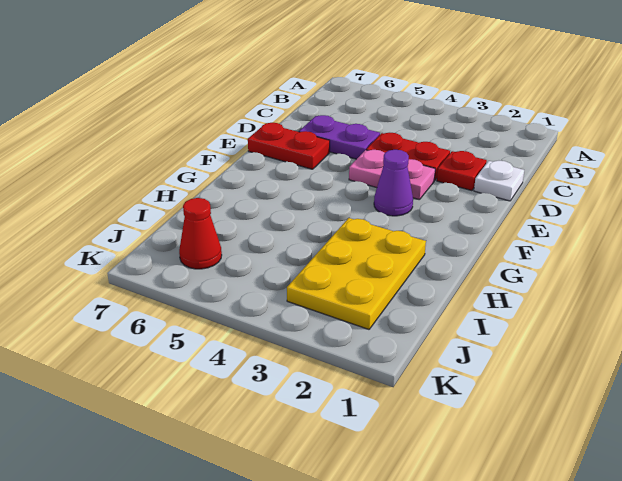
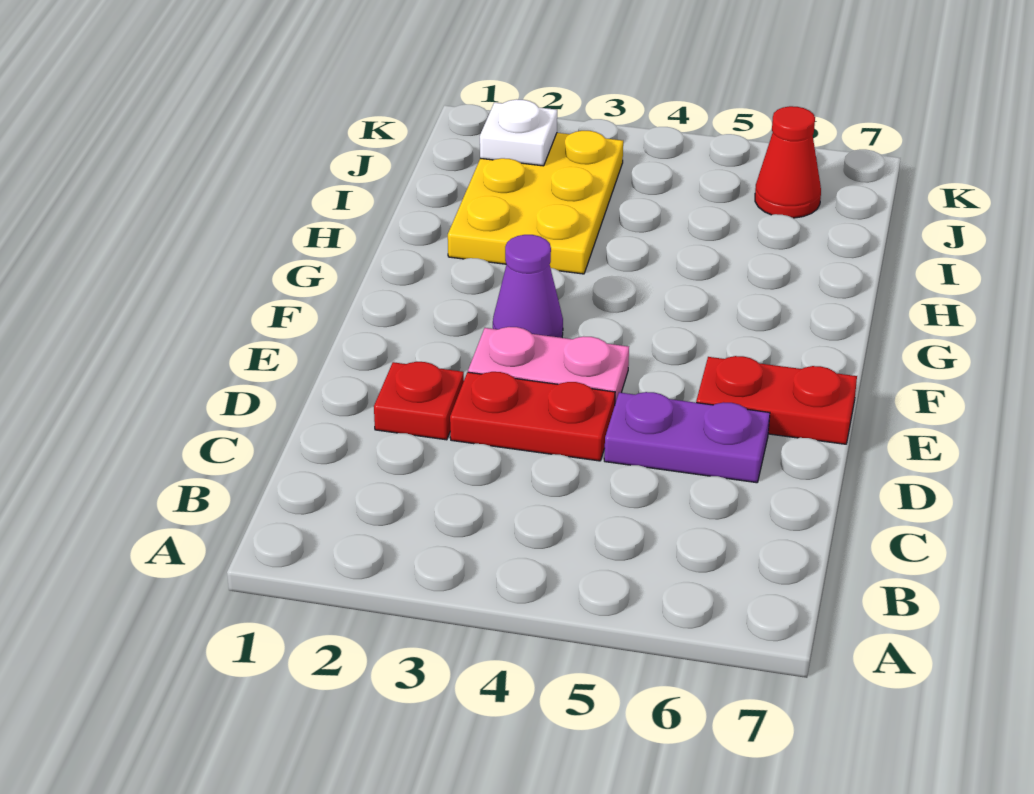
white plate D1 level 1 -> white plate J2 level 2

